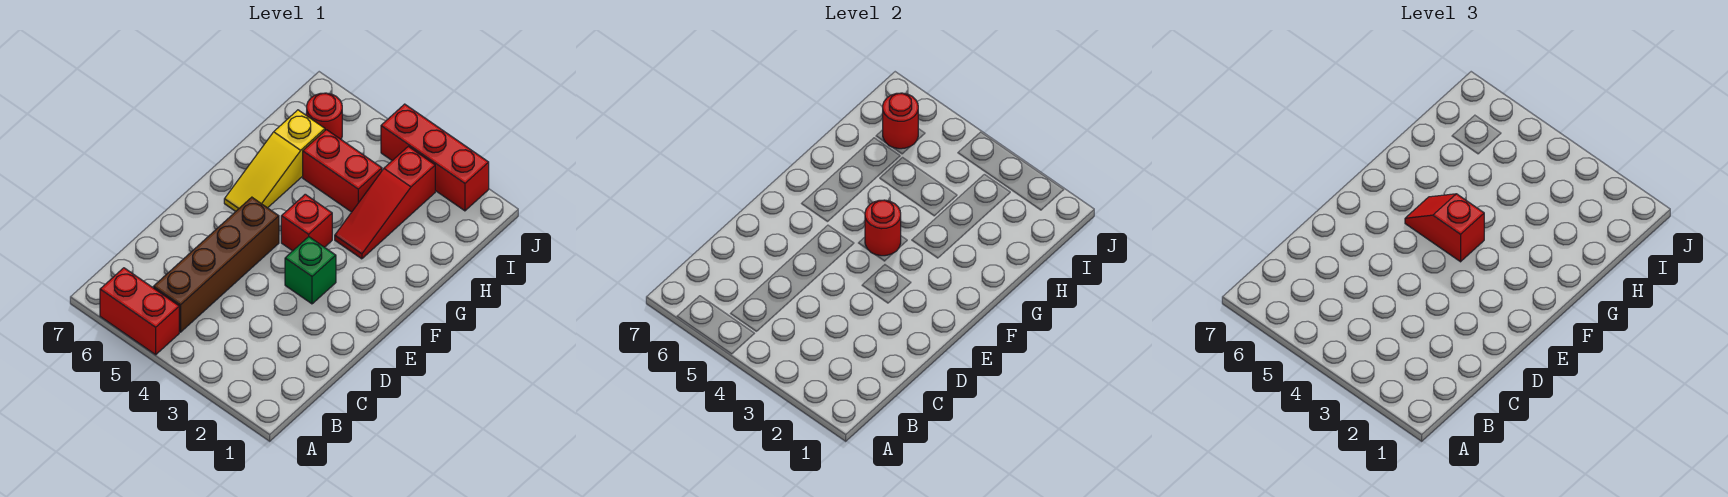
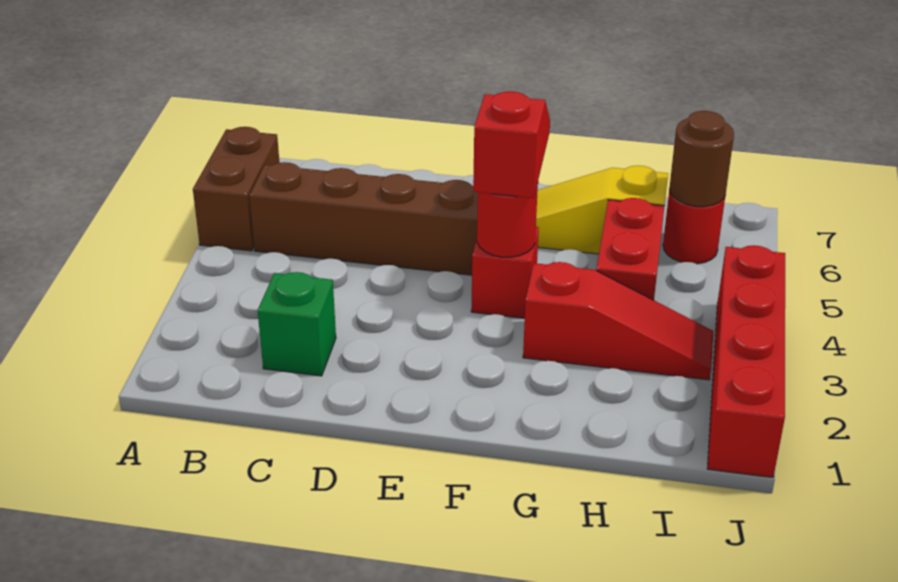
red brick A5:A6 level 1 -> brown brick A5:A6 level 1
green brick E3 level 1 -> green brick C2 level 1
red slope G3:I3 level 1 top I -> red slope G3:I3 level 1 top G
red round brick I6 level 2 -> brown round brick I6 level 2
red brick J2:J4 level 1 -> red brick J1:J4 level 1

